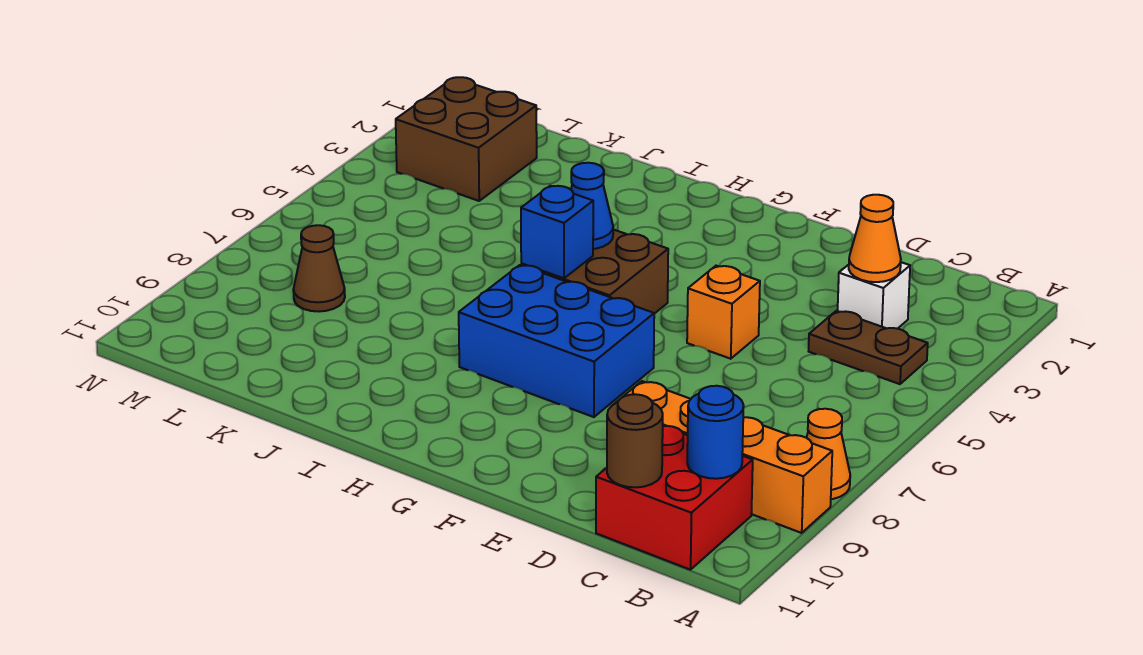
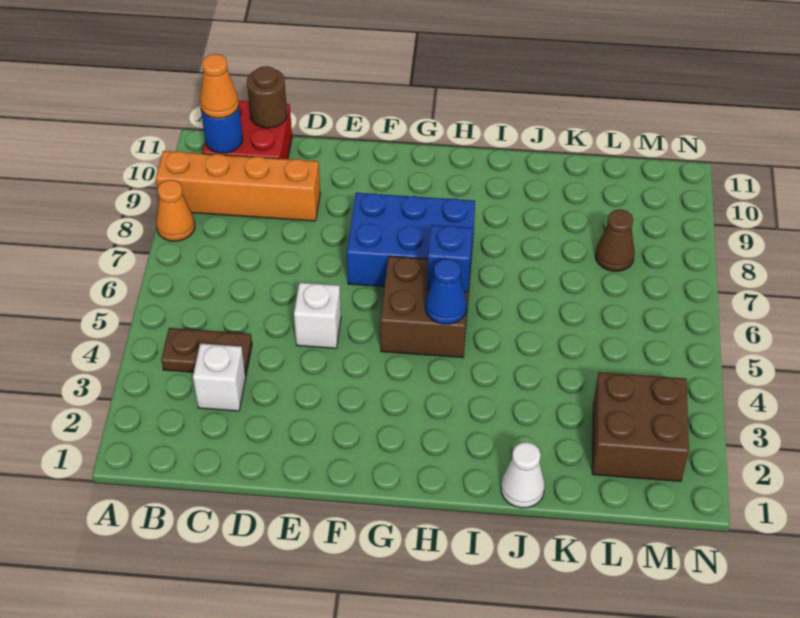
orange cone C3 level 2 -> orange cone B10 level 3
orange brick E5 level 1 -> white brick E5 level 1
none -> white cone J1 level 1

